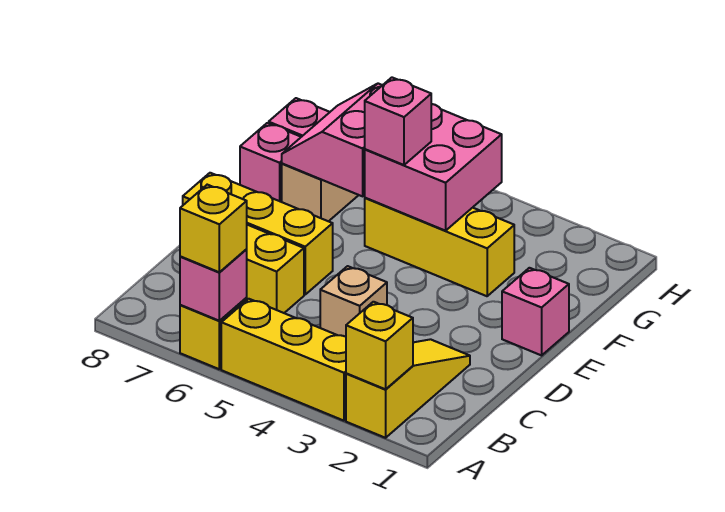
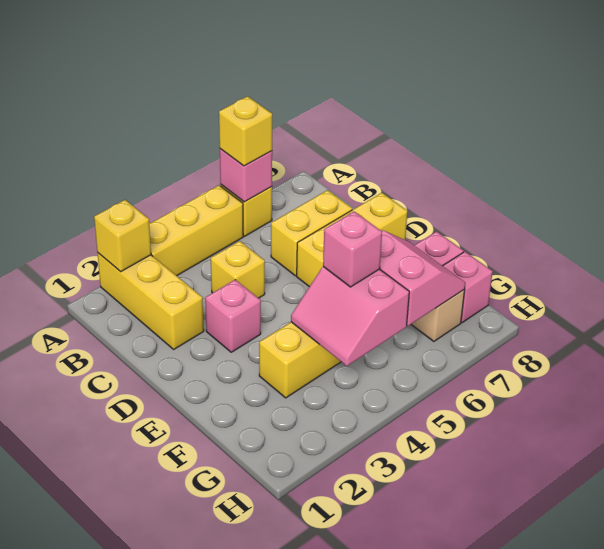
yellow slope A2:C2 level 1 top A -> yellow brick A2:C2 level 1
tan brick C4 level 1 -> yellow brick C4 level 1
pink brick E1 level 1 -> pink brick D3 level 1
pink brick F4:G5 level 2 -> pink slope F4:G5 level 2 top 5

